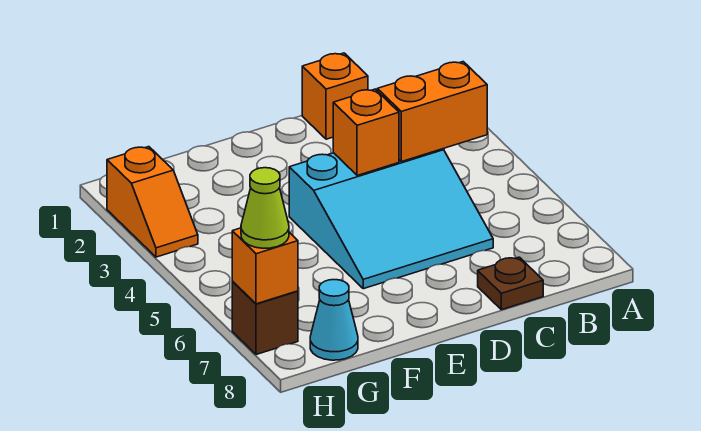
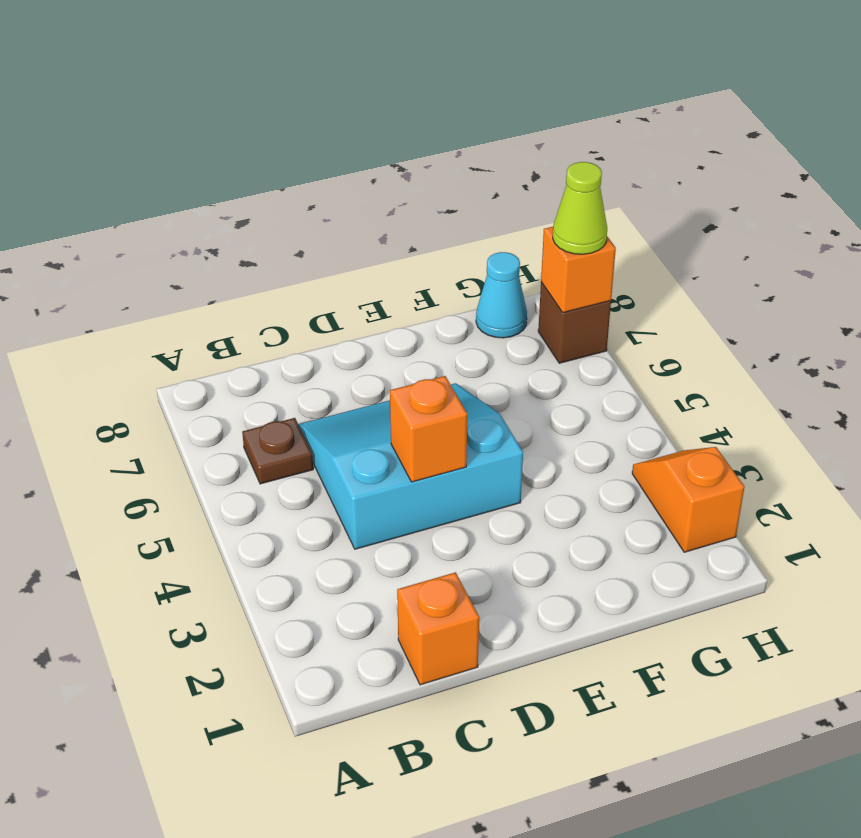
orange brick B4:C4 level 2 -> none
brown plate C8 level 1 -> brown plate B6 level 1

